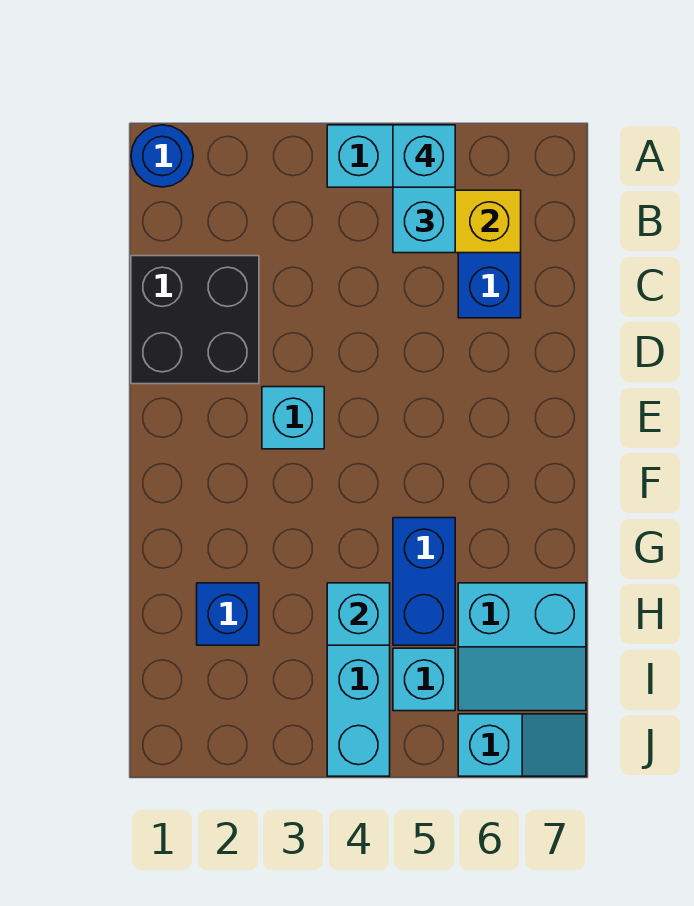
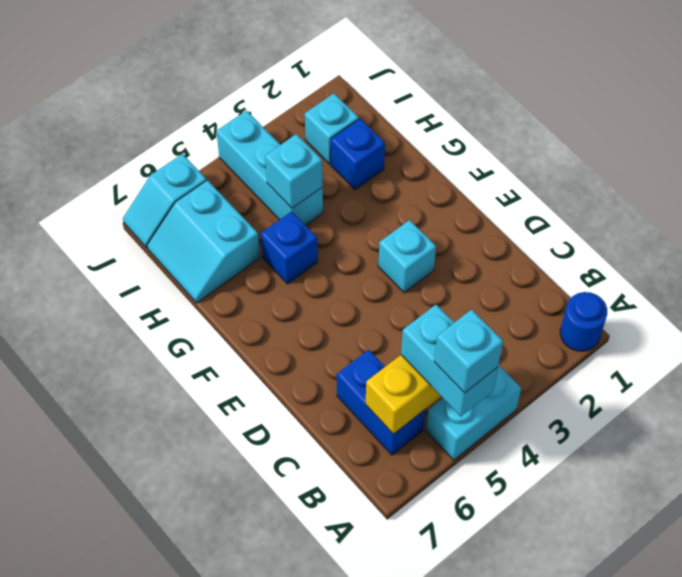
black brick C1:D2 level 1 -> none
blue brick G5:H5 level 1 -> blue brick G5 level 1
cyan slope H6:I7 level 1 top H -> cyan slope H6:I7 level 1 top 6
cyan brick I5 level 1 -> cyan brick I2 level 1

